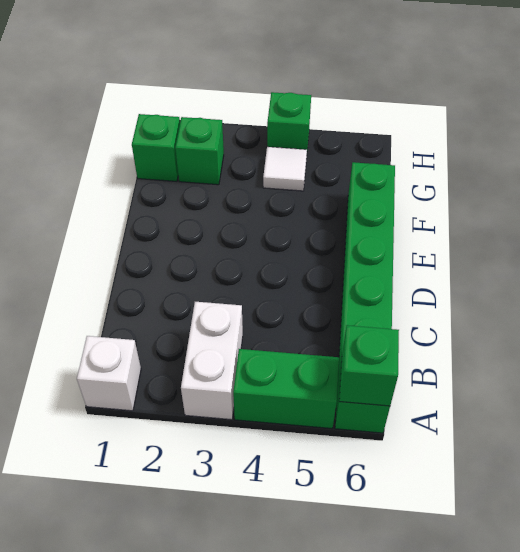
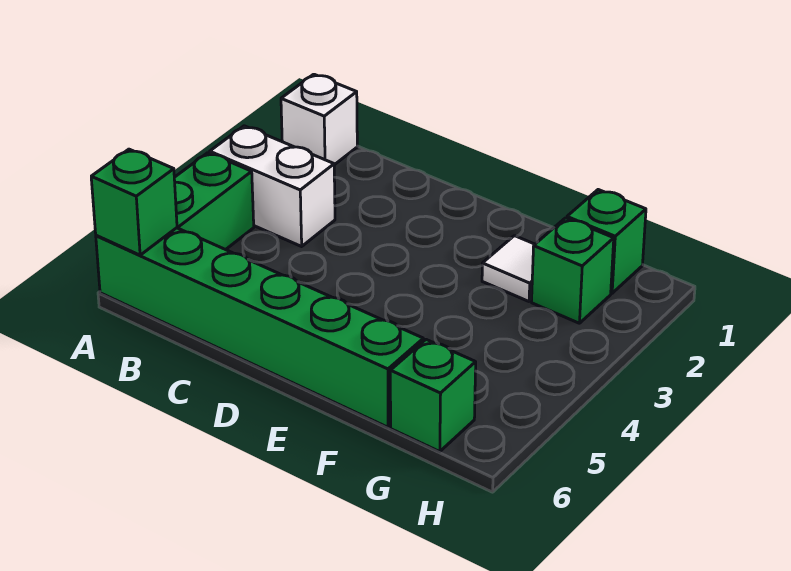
white tile G4 level 1 -> white tile F2 level 1
green brick H4 level 1 -> green brick G6 level 1

